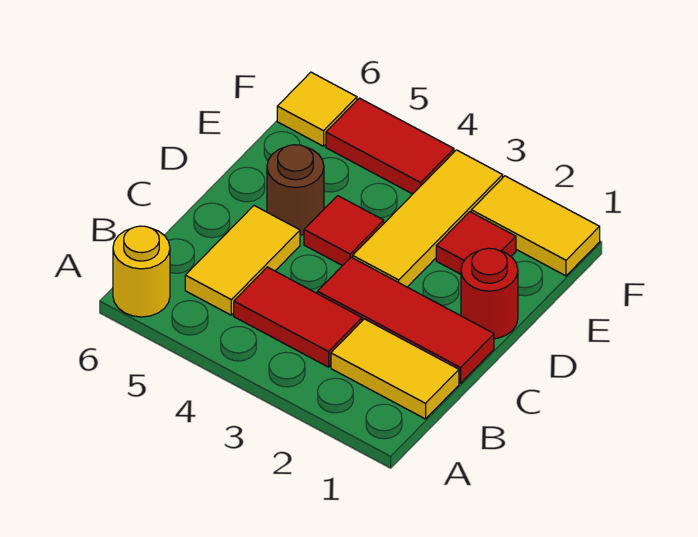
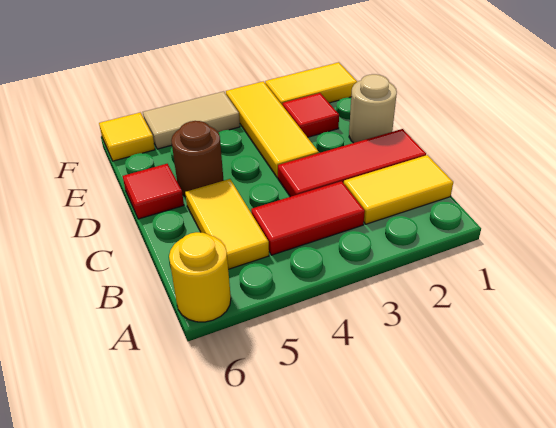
red round brick D1 level 1 -> tan round brick D1 level 1
red tile D4 level 1 -> red tile D6 level 1
red tile F4:F5 level 1 -> tan tile F4:F5 level 1

